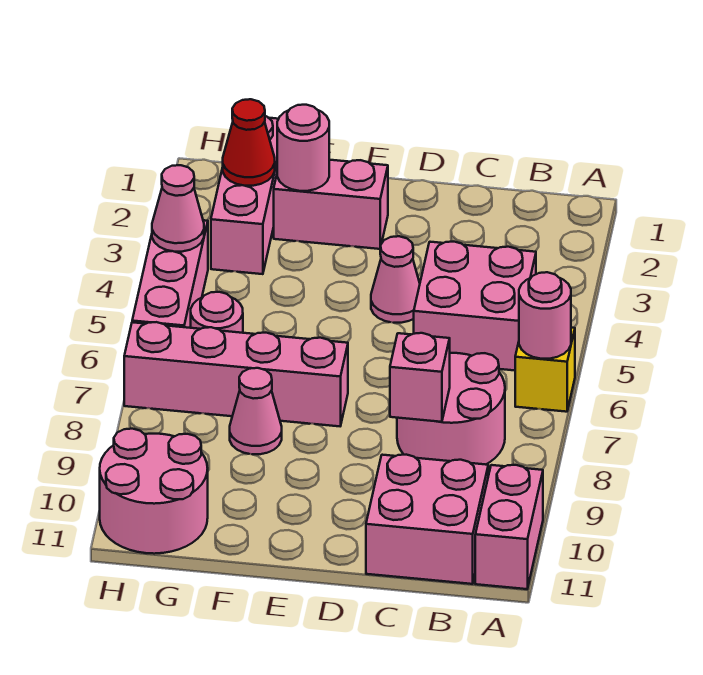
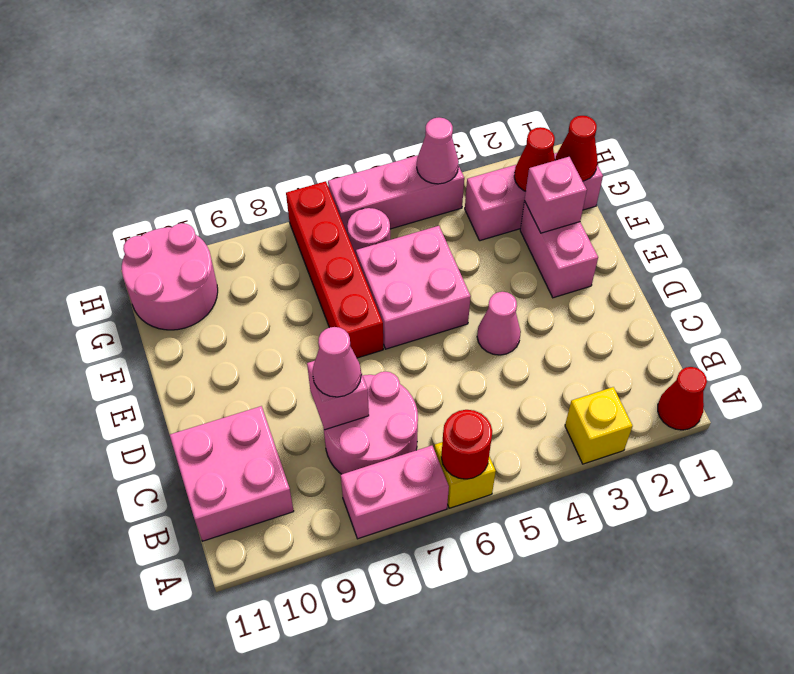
none -> red cone A1 level 1
none -> yellow brick A3 level 1
pink round brick A6 level 2 -> red round brick A6 level 2
pink brick A10:A11 level 1 -> pink brick A7:A8 level 1
pink brick B4:C5 level 1 -> pink brick E5:F6 level 1
pink brick E7:H7 level 1 -> red brick E7:H7 level 1
pink round brick F2 level 2 -> pink brick F2 level 2
pink cone F8 level 1 -> pink cone C8 level 3
none -> red cone G1 level 2

